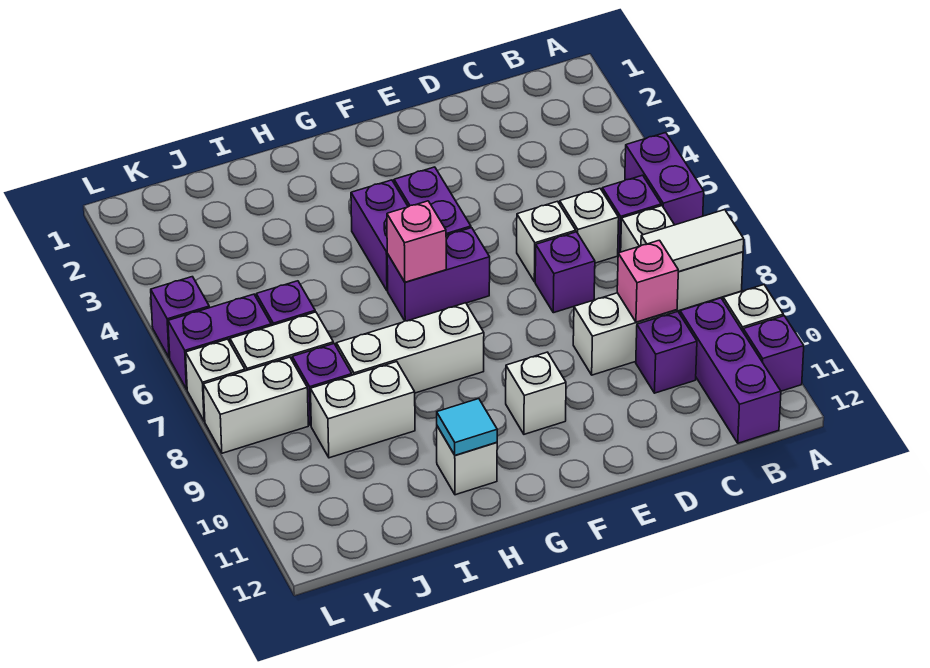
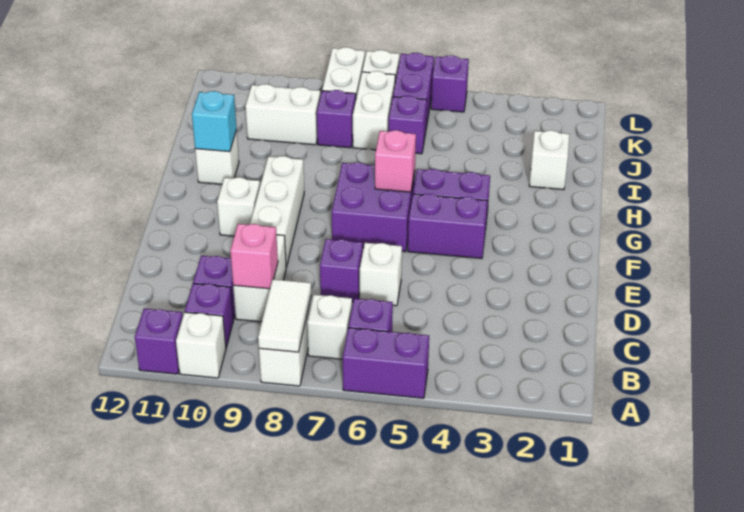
purple brick B10:B12 level 1 -> purple brick B10 level 1
white brick C6 level 1 -> white brick I2 level 1
purple brick F6:G6 level 1 -> purple brick F6:G7 level 1
white brick G8:I8 level 1 -> white brick E9:G9 level 1
cyan tile H11 level 2 -> cyan brick H11 level 2
white brick I9:J9 level 1 -> white brick J9:J10 level 1

